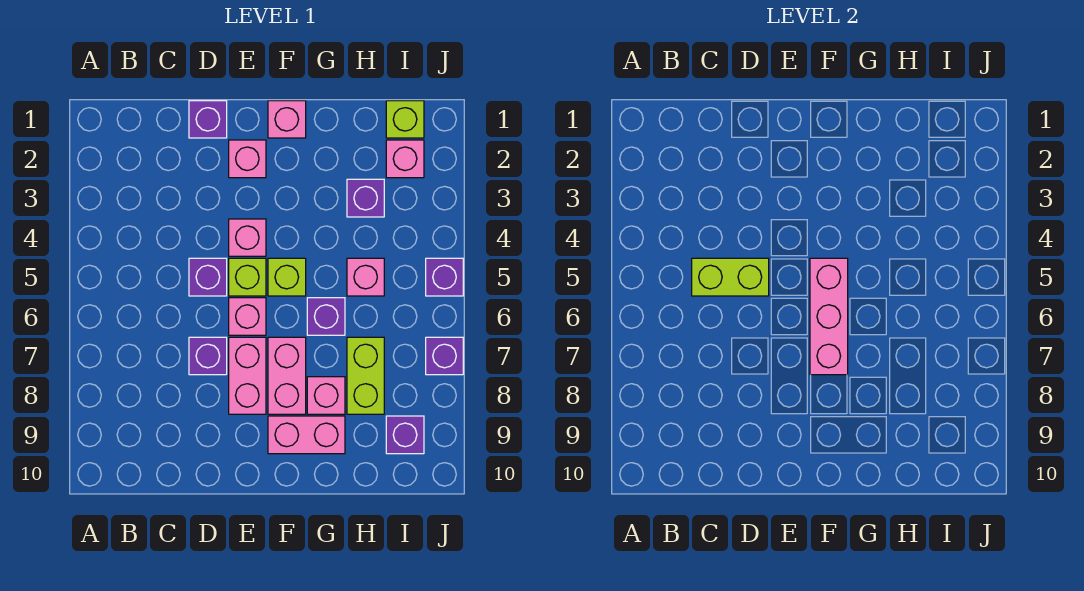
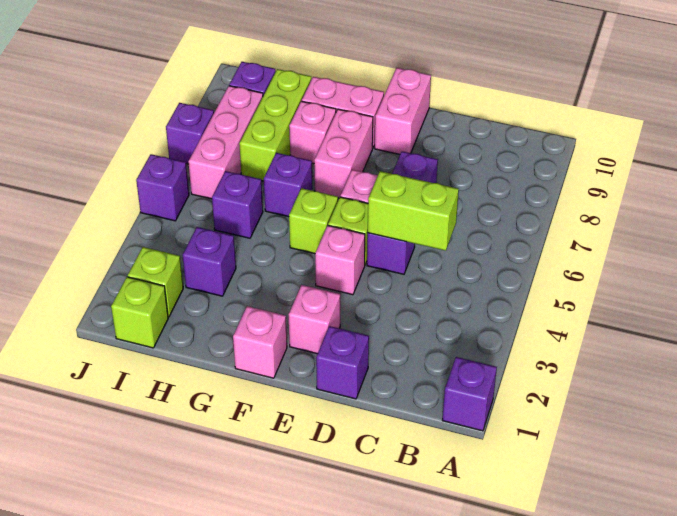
none -> purple brick A1 level 1
pink brick E7:E8 level 1 -> pink brick E9:E10 level 1
pink brick F5:F7 level 2 -> pink brick I6:I8 level 1
pink brick H5 level 1 -> purple brick H5 level 1
lime brick H7:H8 level 1 -> lime brick H7:H9 level 1
pink brick I2 level 1 -> lime brick I2 level 1

